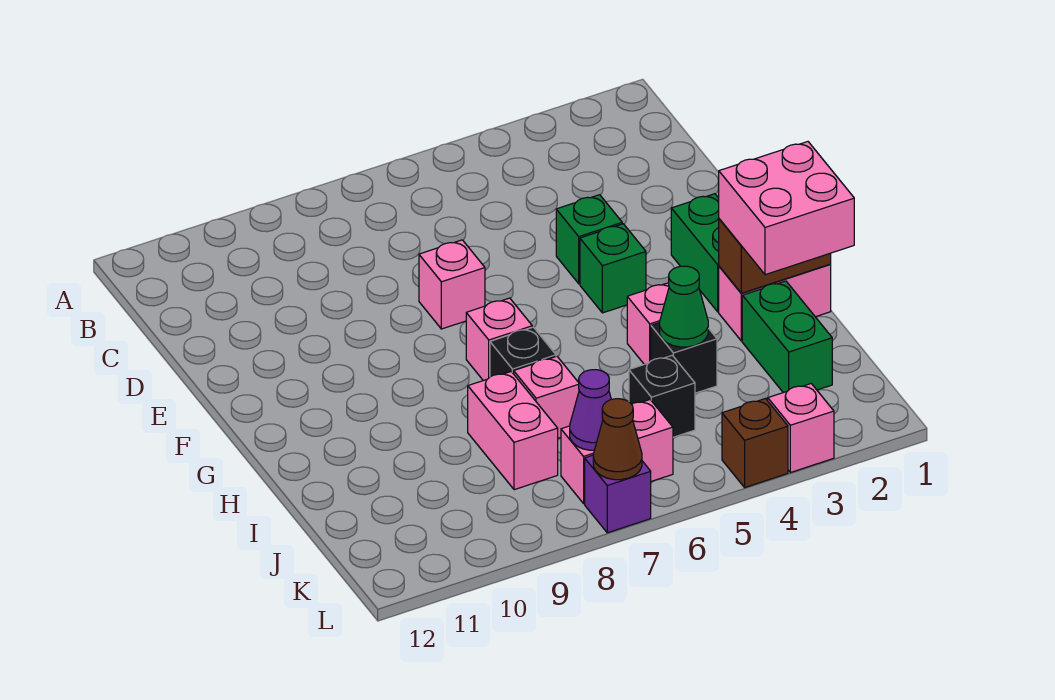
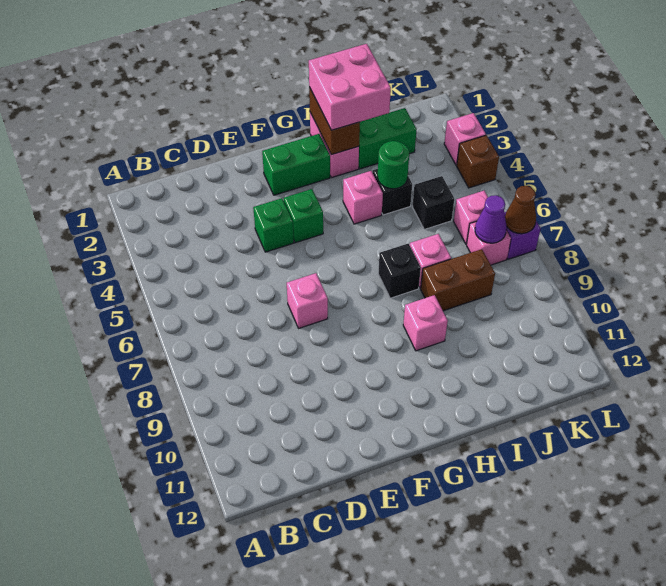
pink brick G7 level 1 -> pink brick H9 level 1
green cone I4 level 2 -> green round brick I4 level 2
pink brick I8:J8 level 1 -> brown brick I8:J8 level 1

